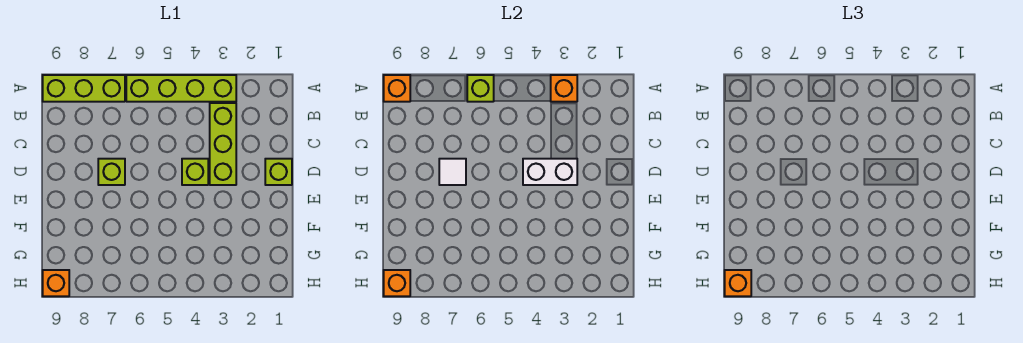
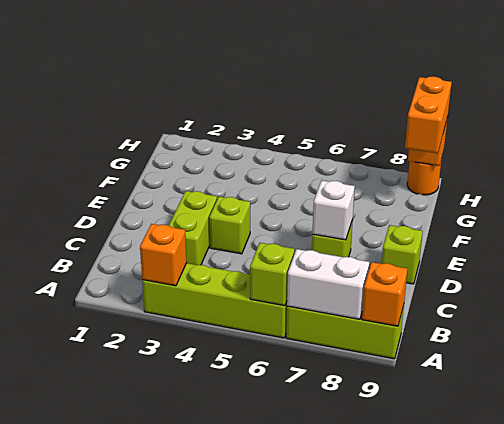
lime brick B3:D3 level 1 -> lime brick C3:D3 level 1
lime brick D1 level 1 -> lime brick D9 level 1
white brick D3:D4 level 2 -> white brick A7:A8 level 2
white tile D7 level 2 -> white brick D7 level 2
orange brick H9 level 1 -> orange round brick H9 level 1
orange brick H9 level 3 -> orange brick G9:H9 level 3

